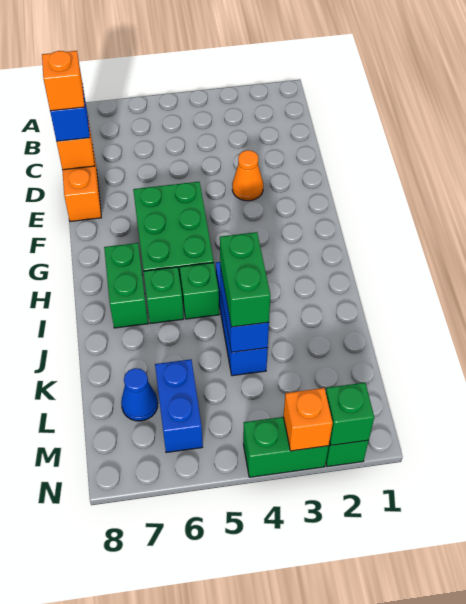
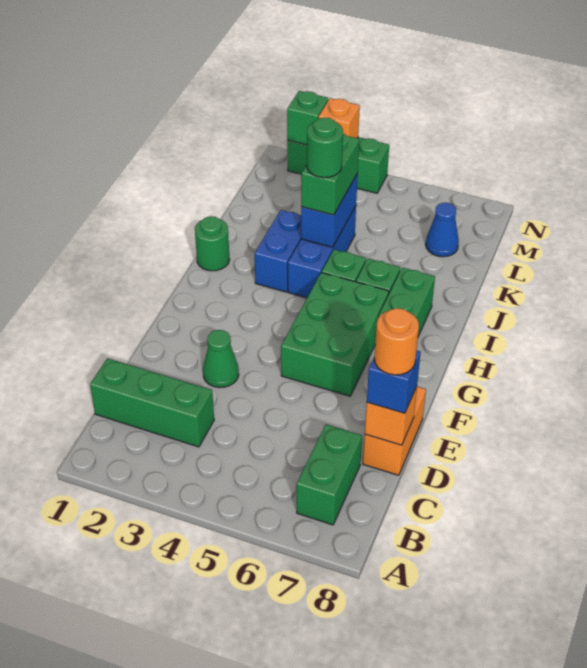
none -> green brick B7:C7 level 1
none -> green brick C1:C3 level 1
orange brick D8 level 4 -> orange round brick D8 level 4
orange cone E3 level 1 -> green cone E3 level 1
none -> green round brick I1 level 1
none -> green round brick J4 level 4
blue brick L6:M6 level 1 -> blue brick I3:J3 level 1

